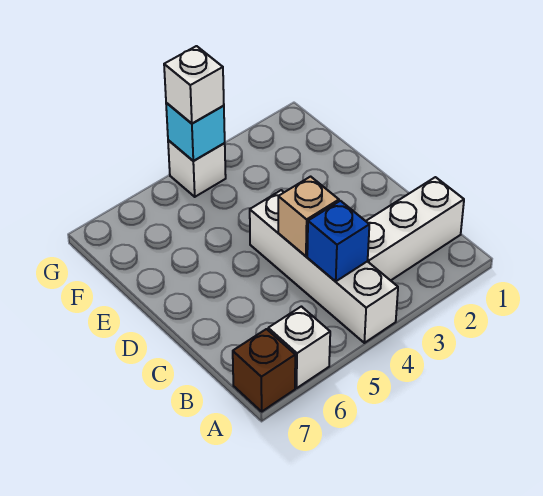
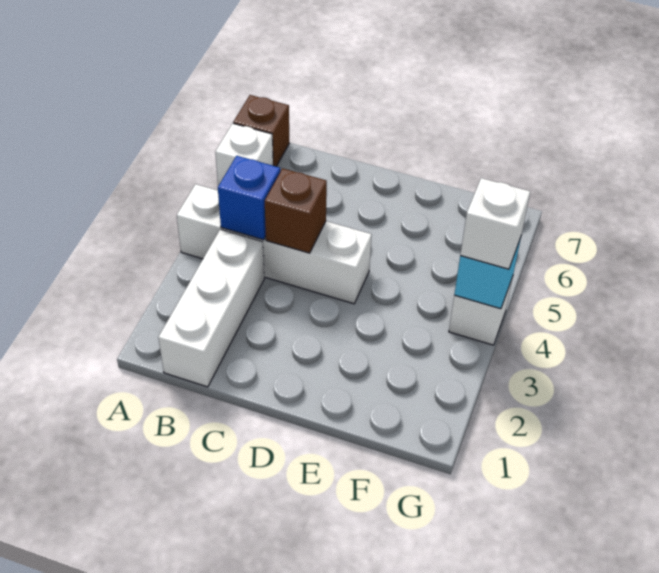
tan brick C4 level 2 -> brown brick C4 level 2

